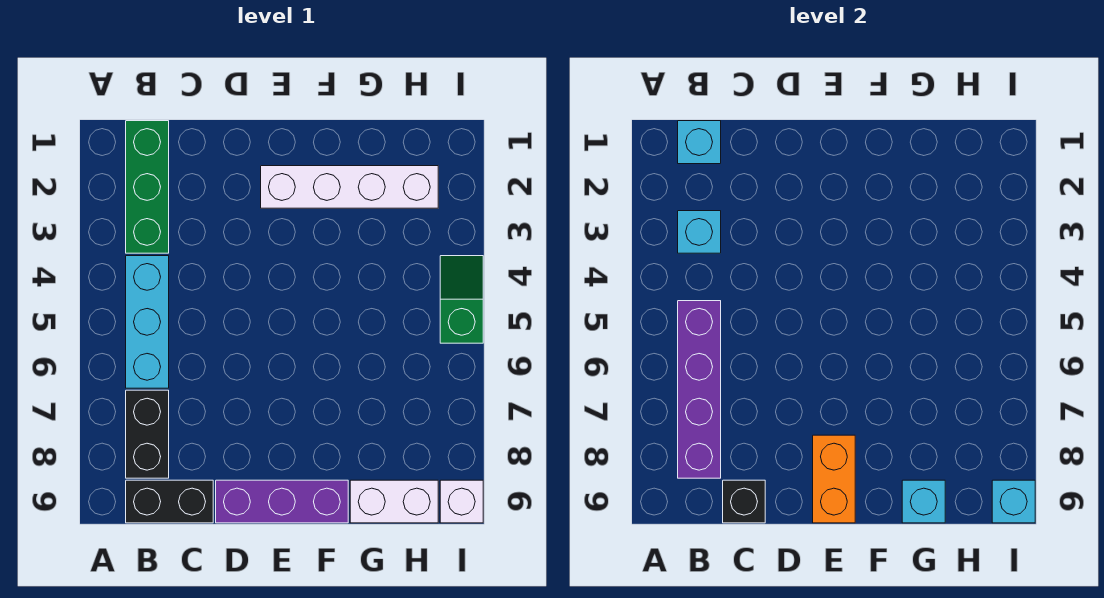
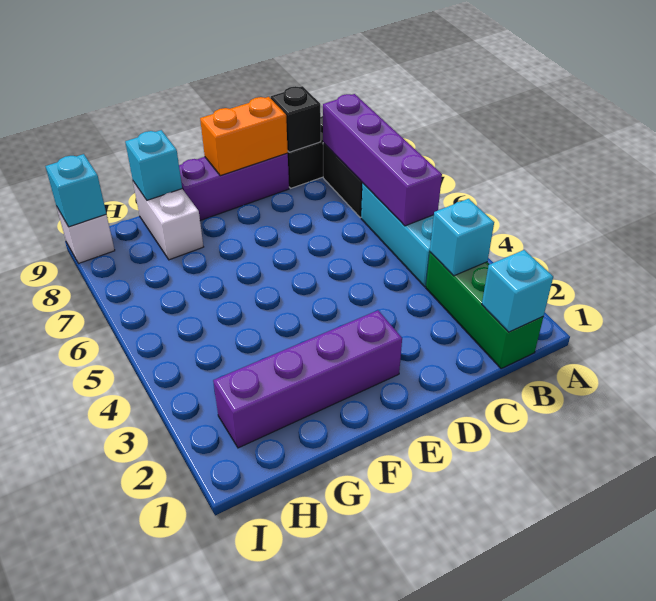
white brick E2:H2 level 1 -> purple brick E2:H2 level 1
orange brick E8:E9 level 2 -> orange brick D9:E9 level 2
white brick G9:H9 level 1 -> white brick G8:G9 level 1
green slope I4:I5 level 1 top 5 -> none

